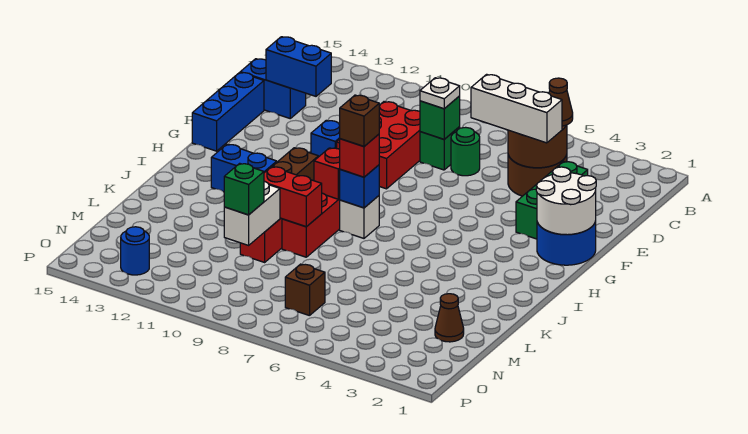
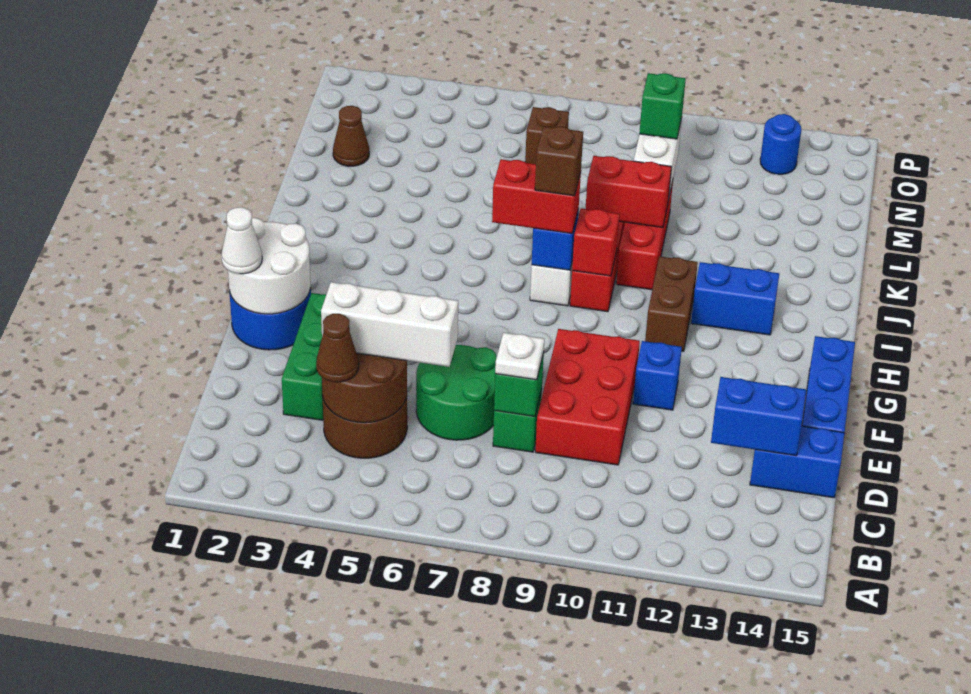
green round brick D7 level 1 -> green round brick D6:E7 level 1
none -> white cone F1 level 3
red brick I8 level 3 -> red brick I7:I8 level 3

